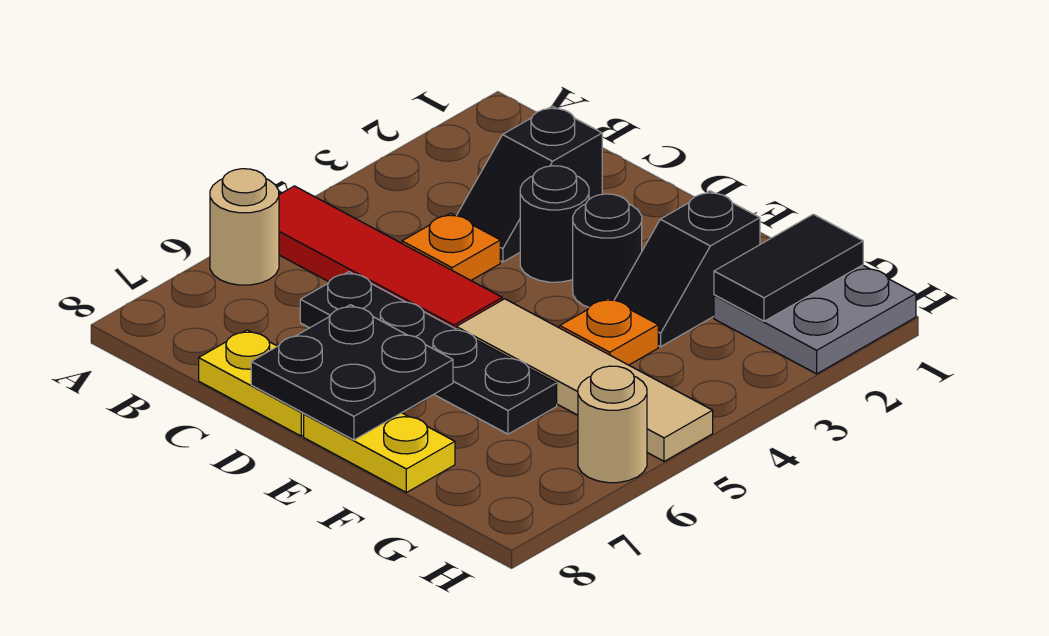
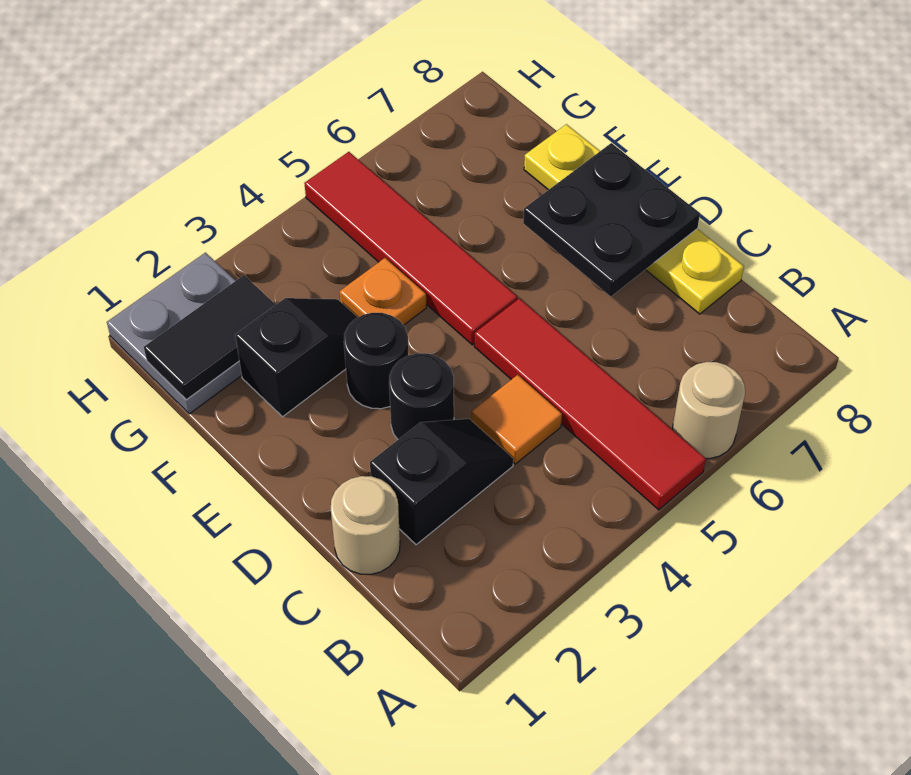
orange plate C4 level 1 -> orange tile C4 level 1
black plate C6:F6 level 1 -> none
tan tile E5:H5 level 1 -> red tile E5:H5 level 1
tan round brick H6 level 1 -> tan round brick C1 level 1

